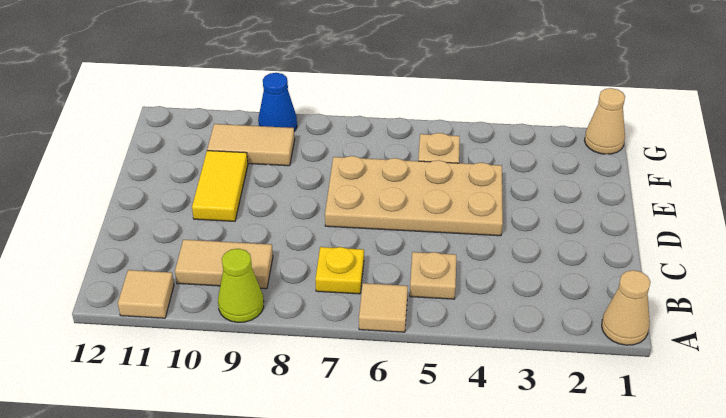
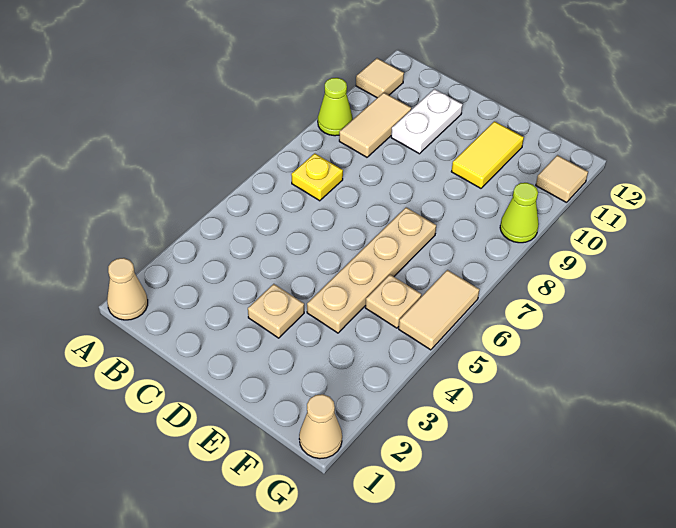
tan tile A6 level 1 -> tan tile G11 level 1
tan plate B5 level 1 -> tan plate D3 level 1
none -> white plate C10:C11 level 1
tan plate D4:E7 level 1 -> tan plate E4:E7 level 1
yellow tile D10:E10 level 1 -> yellow tile E10:E11 level 1
tan tile F9:F10 level 1 -> tan tile G5:G6 level 1
blue cone G9 level 1 -> lime cone G9 level 1

